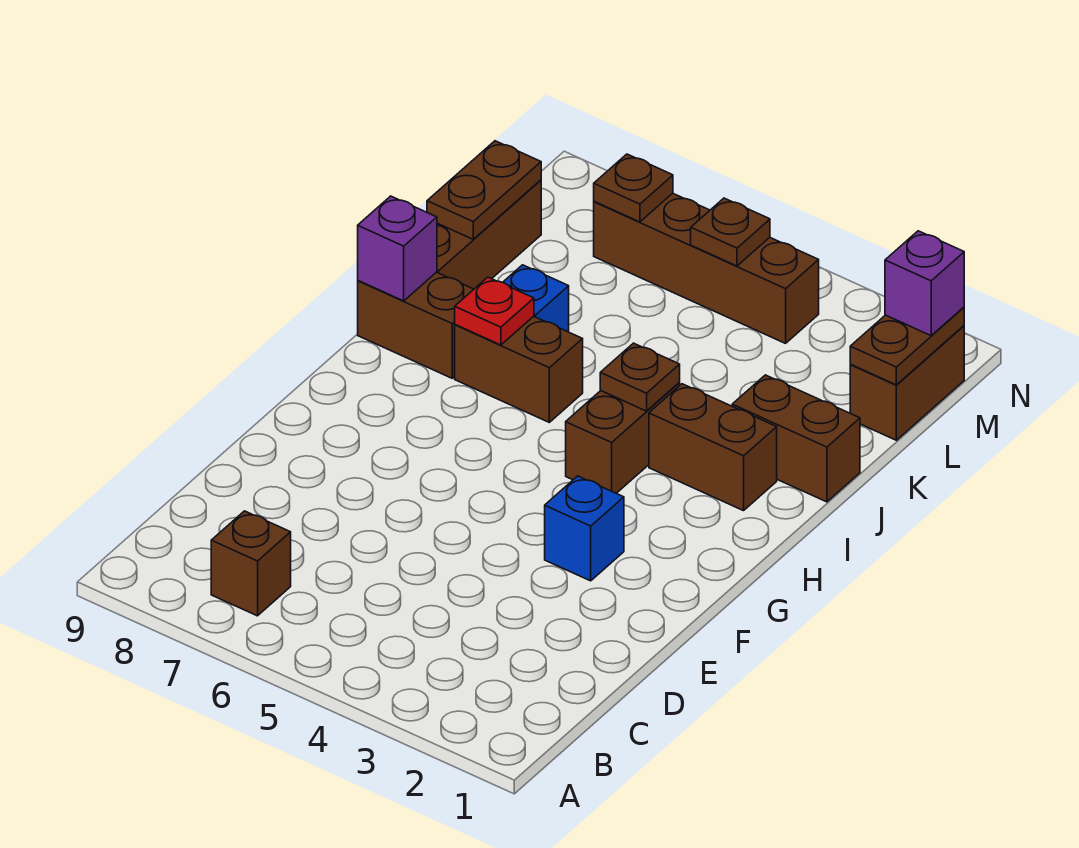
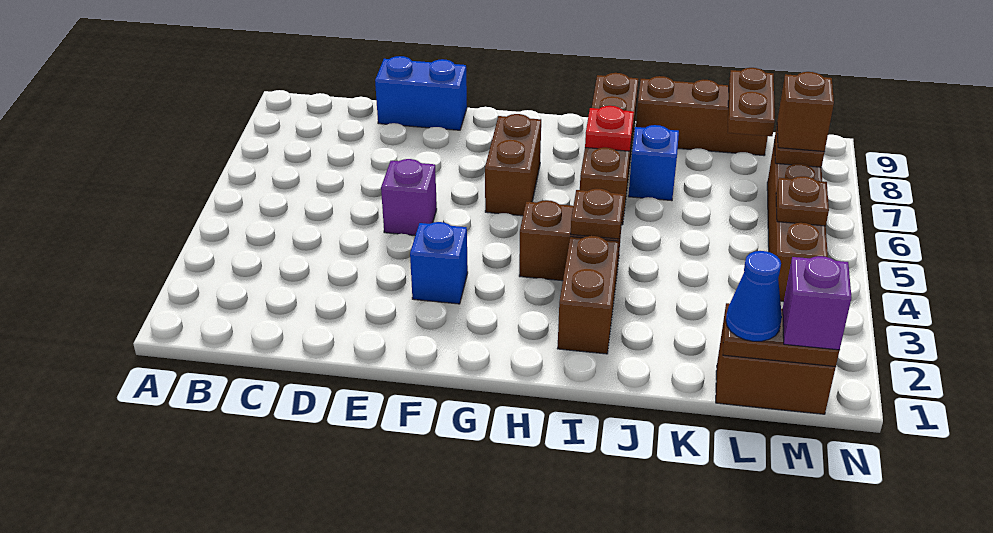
brown brick B7 level 1 -> brown brick M7 level 3
none -> blue brick D9:E9 level 1
purple brick I9 level 2 -> purple brick E5 level 1
brown brick J1:J2 level 1 -> brown brick G6:G7 level 1
brown plate K9:L9 level 2 -> brown plate L8:L9 level 2
none -> blue cone L1 level 3

